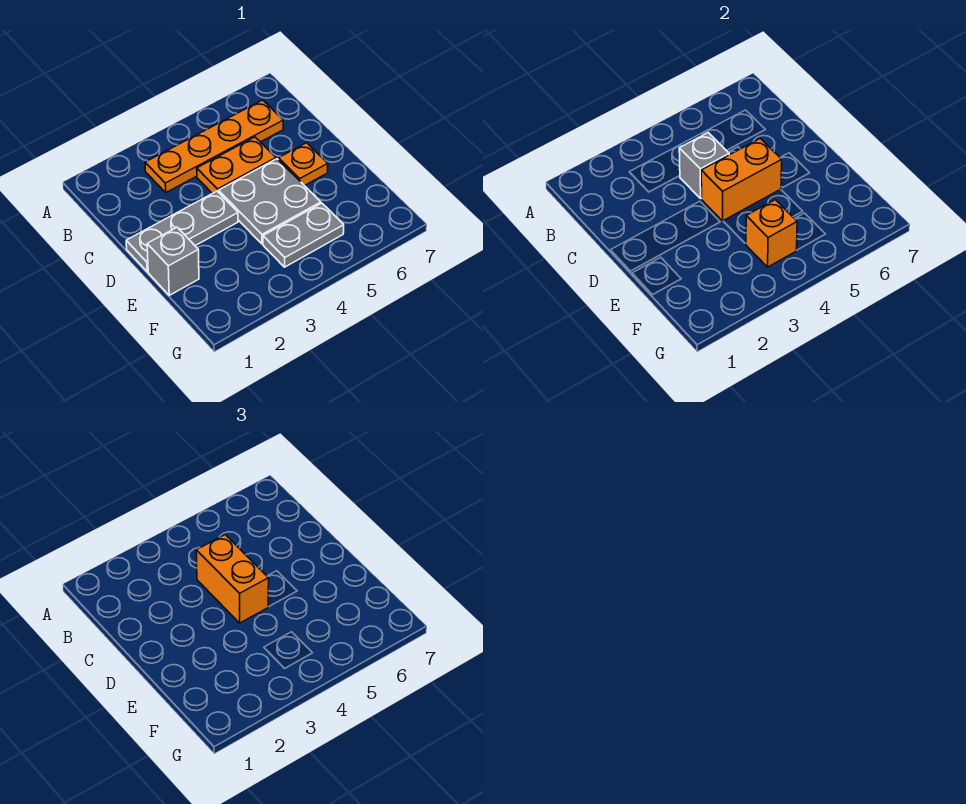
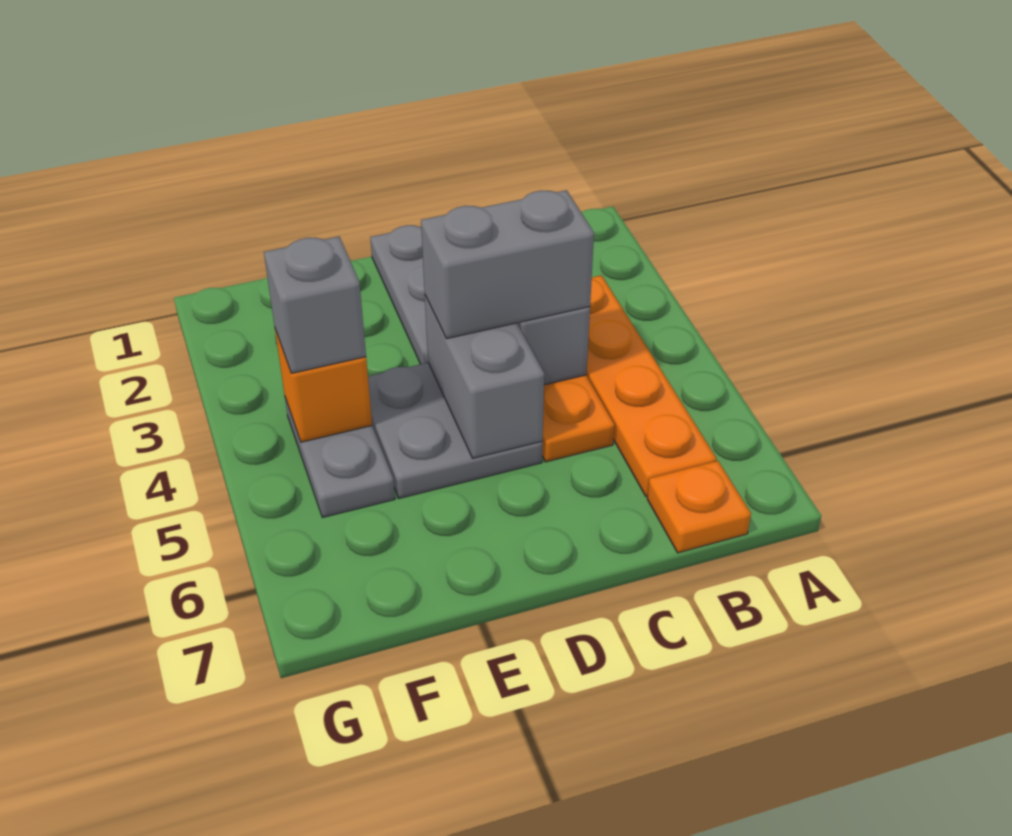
orange brick C4:D4 level 3 -> grey brick C4:D4 level 3
orange brick D4:D5 level 2 -> grey brick D4:D5 level 2
orange plate D6 level 1 -> orange plate B7 level 1
grey brick E1 level 1 -> grey brick F4 level 3

